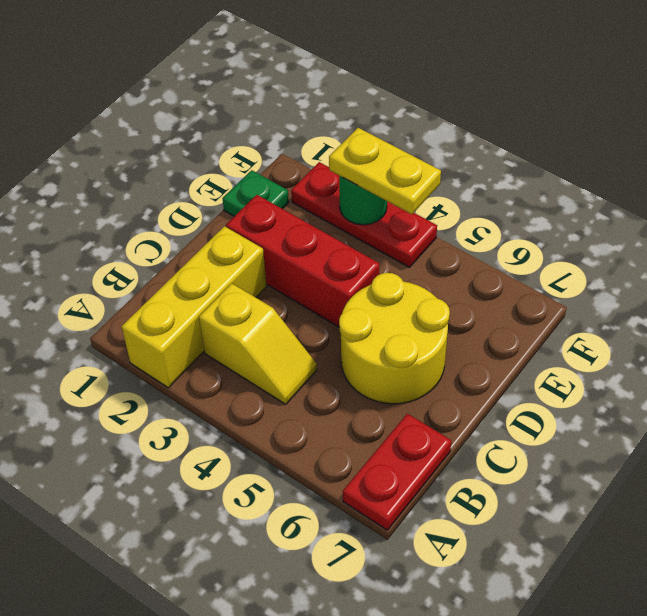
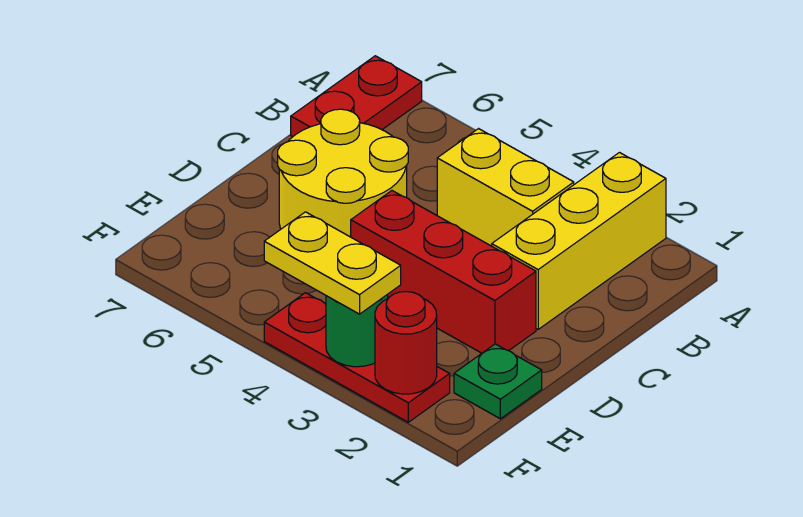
yellow slope B3:B4 level 1 top 3 -> yellow brick B3:B4 level 1
none -> red round brick F2 level 2

